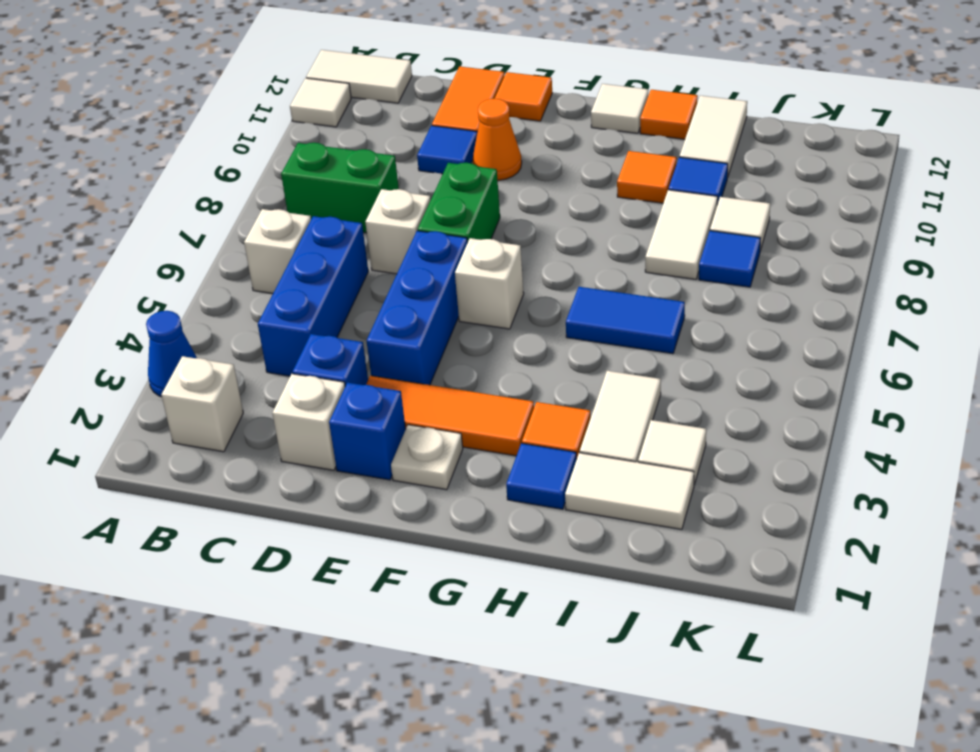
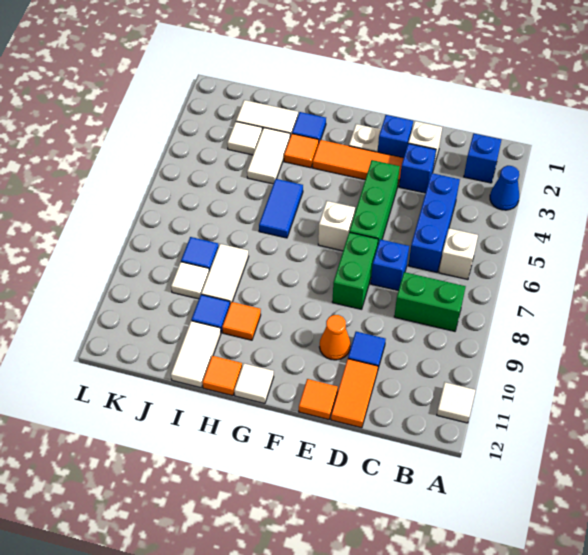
white tile A12:B12 level 1 -> none
white brick B2 level 1 -> blue brick B2 level 1
white brick D7 level 1 -> blue brick D7 level 1
blue brick E4:E6 level 1 -> green brick E4:E6 level 1
blue tile H6:I6 level 1 -> blue tile H5:H6 level 1

